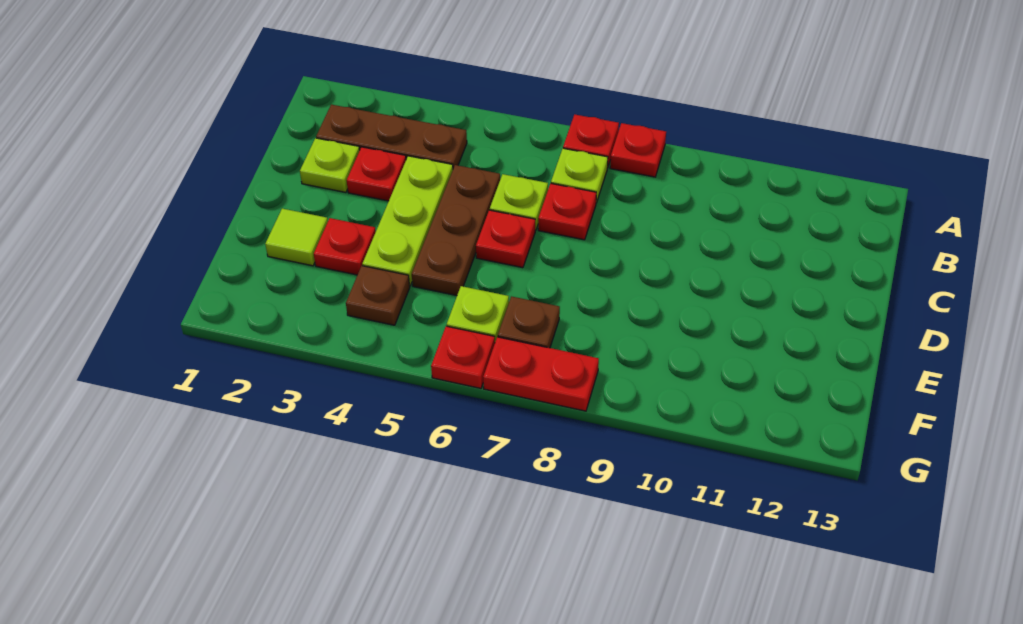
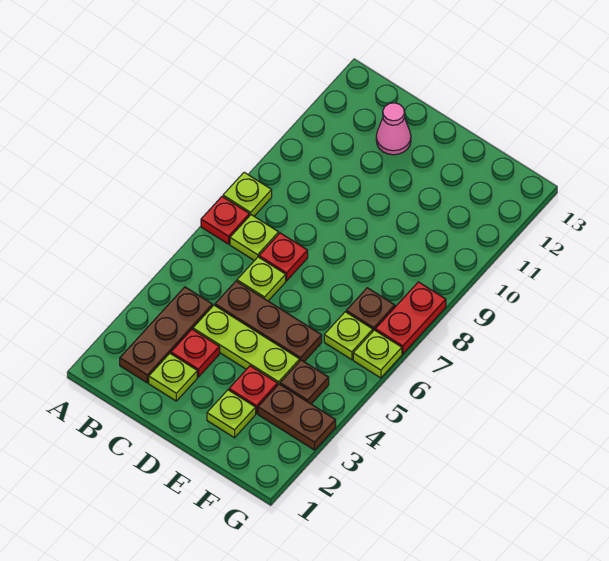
red plate A8 level 1 -> lime plate A8 level 1
none -> pink cone C12 level 1
red plate D6 level 1 -> none
lime tile E2 level 1 -> lime plate E2 level 1
none -> brown plate F3:G3 level 1
red plate G6 level 1 -> lime plate G6 level 1

